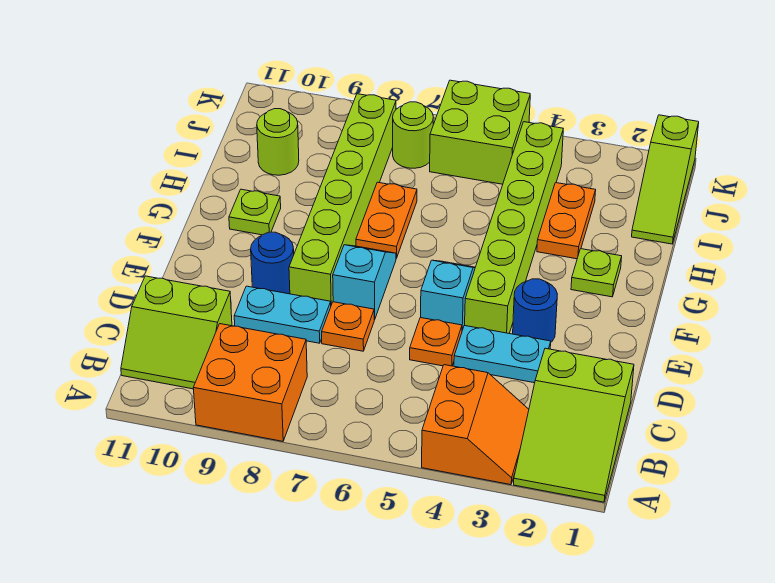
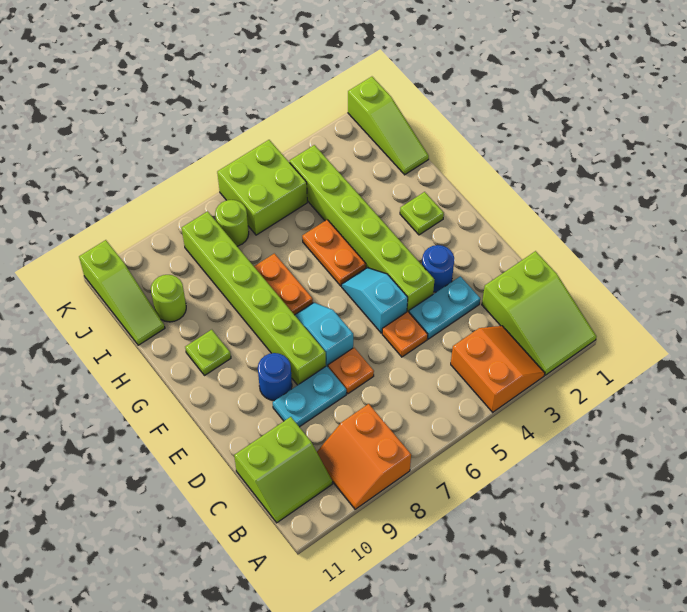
orange brick A8:B9 level 1 -> orange slope A8:B9 level 1 top 8
orange plate H3:I3 level 1 -> orange plate G5:H5 level 1
none -> lime slope I11:K11 level 1 top K

